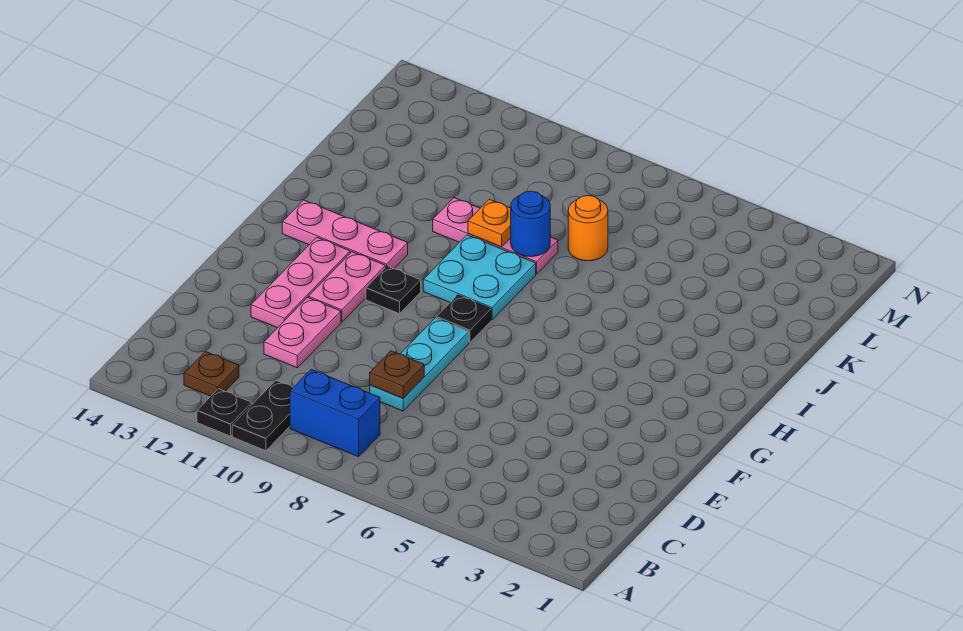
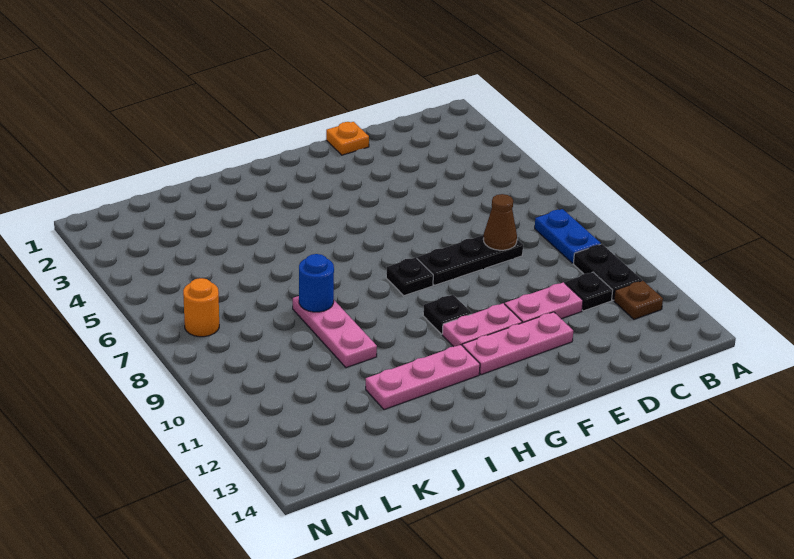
black plate A10:B10 level 1 -> black plate B10:B11 level 1
black plate A11 level 1 -> black plate C11 level 1
blue brick B8:B9 level 1 -> blue plate B8:B9 level 1
cyan plate D8:F8 level 1 -> black plate D8:F8 level 1
brown plate D8 level 2 -> brown cone D8 level 2
cyan plate H8:I9 level 1 -> none
pink plate H11:H13 level 1 -> pink plate H12:J12 level 1
orange plate J9 level 2 -> orange plate E1 level 1
orange round brick K7 level 1 -> orange round brick M7 level 1

